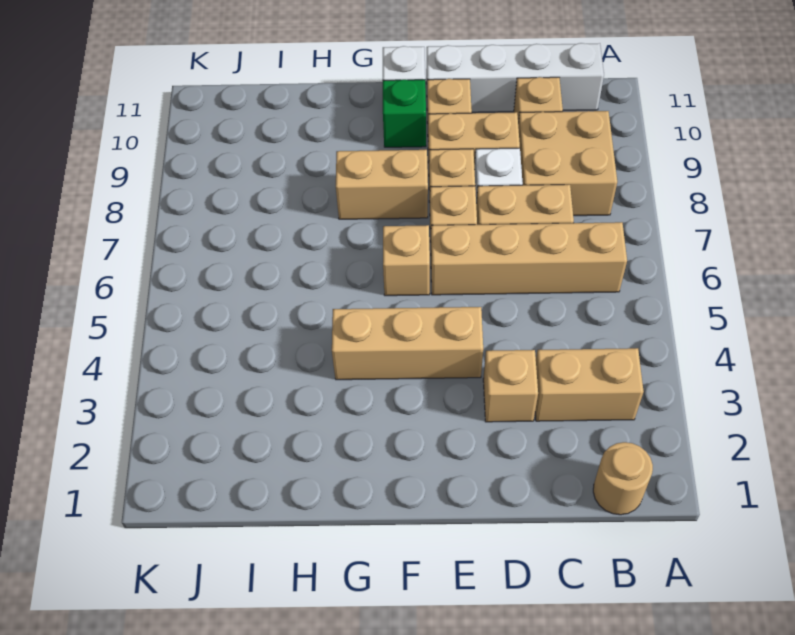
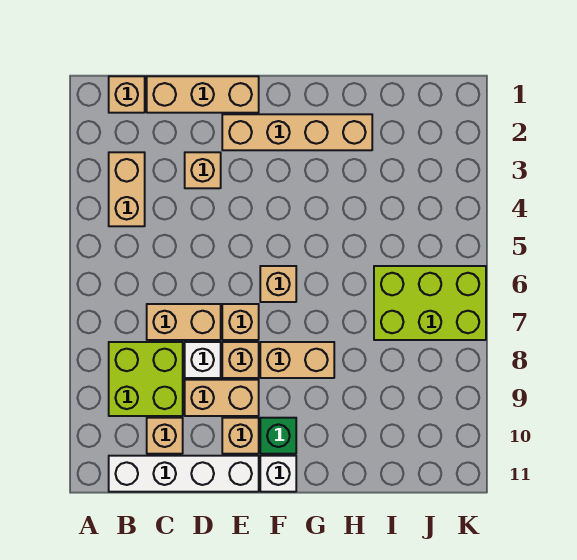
tan round brick B1 level 1 -> tan brick B1 level 1
tan brick B3:C3 level 1 -> tan brick B3:B4 level 1
tan brick B6:E6 level 1 -> tan brick E2:H2 level 1
tan brick B8:C9 level 1 -> lime brick B8:C9 level 1
tan brick E4:G4 level 1 -> tan brick C1:E1 level 1
none -> lime brick I6:K7 level 1

